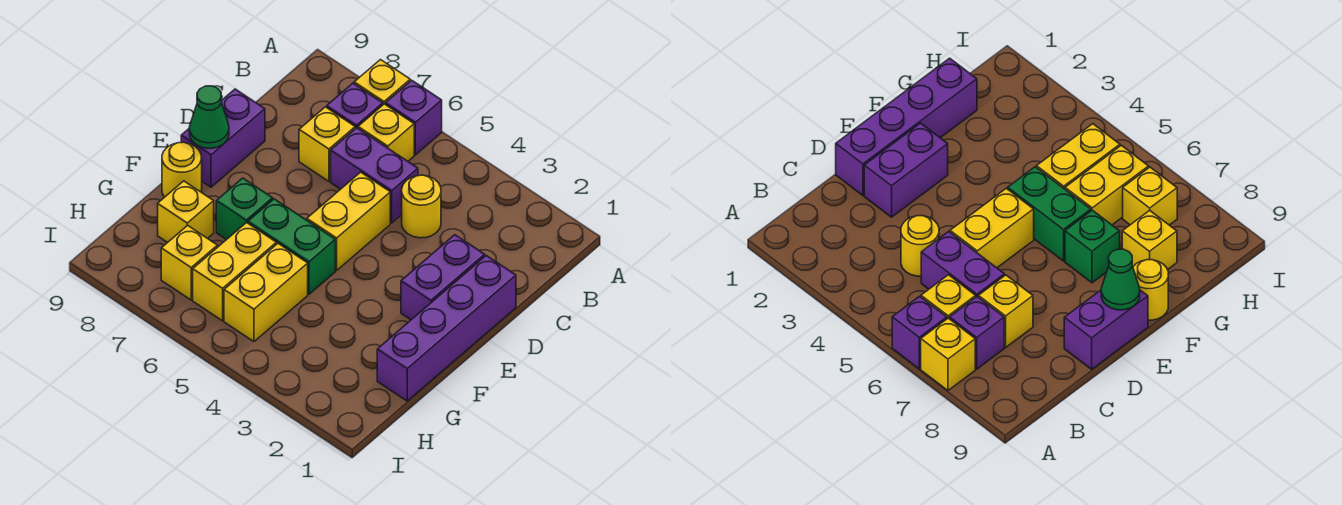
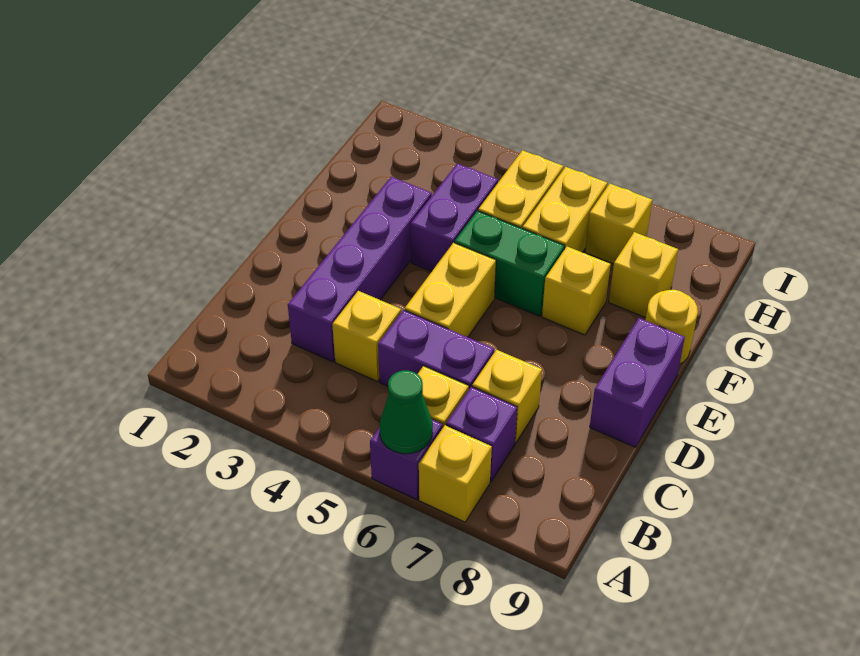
yellow round brick C4 level 1 -> yellow brick C4 level 1
purple brick D1:G1 level 1 -> purple brick C3:F3 level 1
purple brick D2:E2 level 1 -> purple brick F4:G4 level 1
green cone E9 level 2 -> green cone A6 level 2
green brick F7 level 1 -> yellow brick F7 level 1

